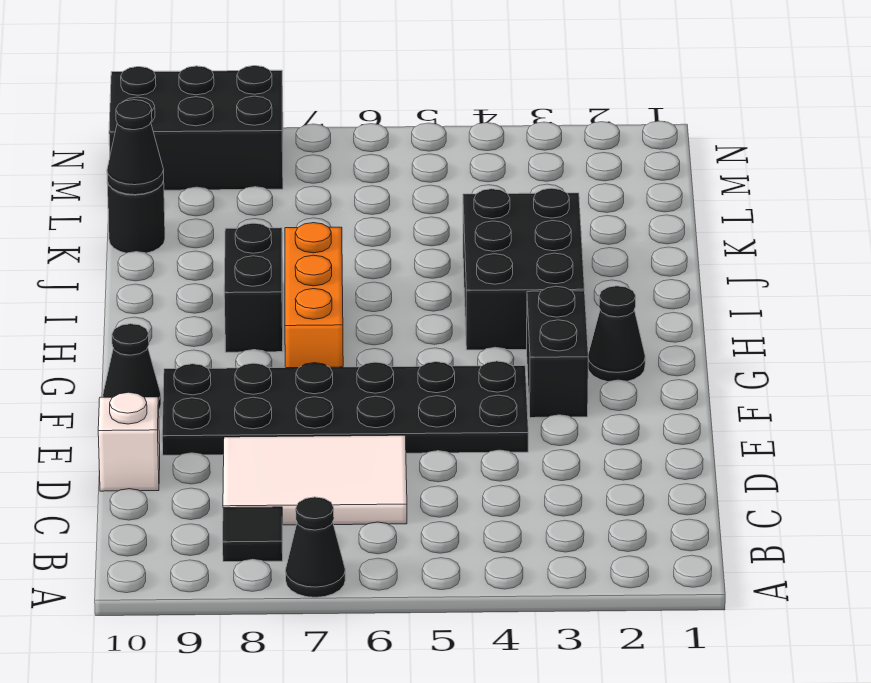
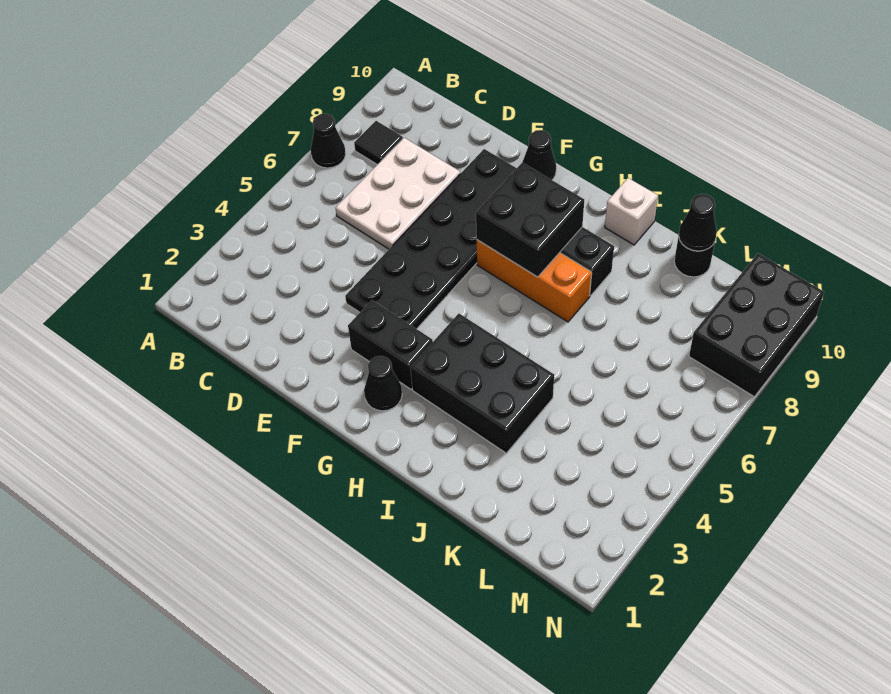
white tile C6:D8 level 1 -> white plate C6:D8 level 1
white brick D10 level 1 -> white brick I10 level 1
none -> black brick G7:H8 level 2

